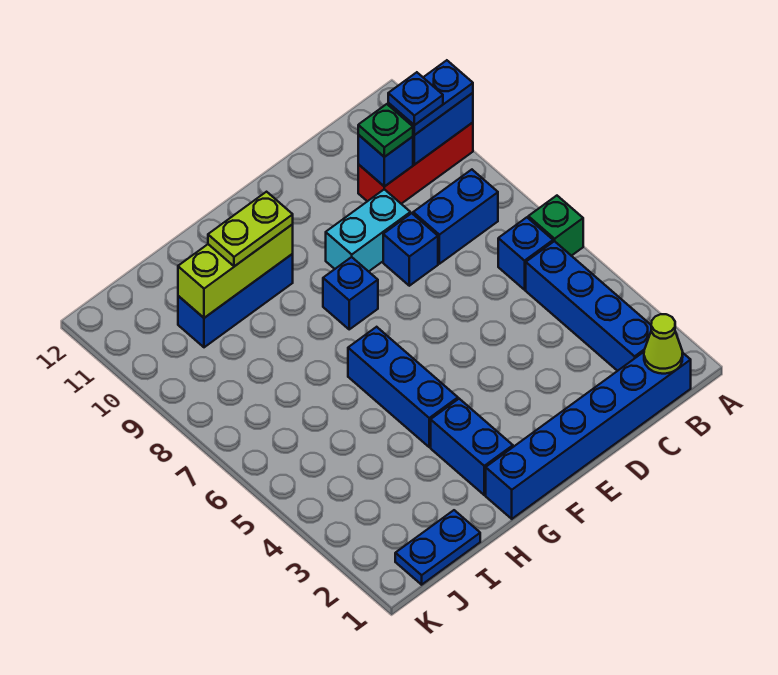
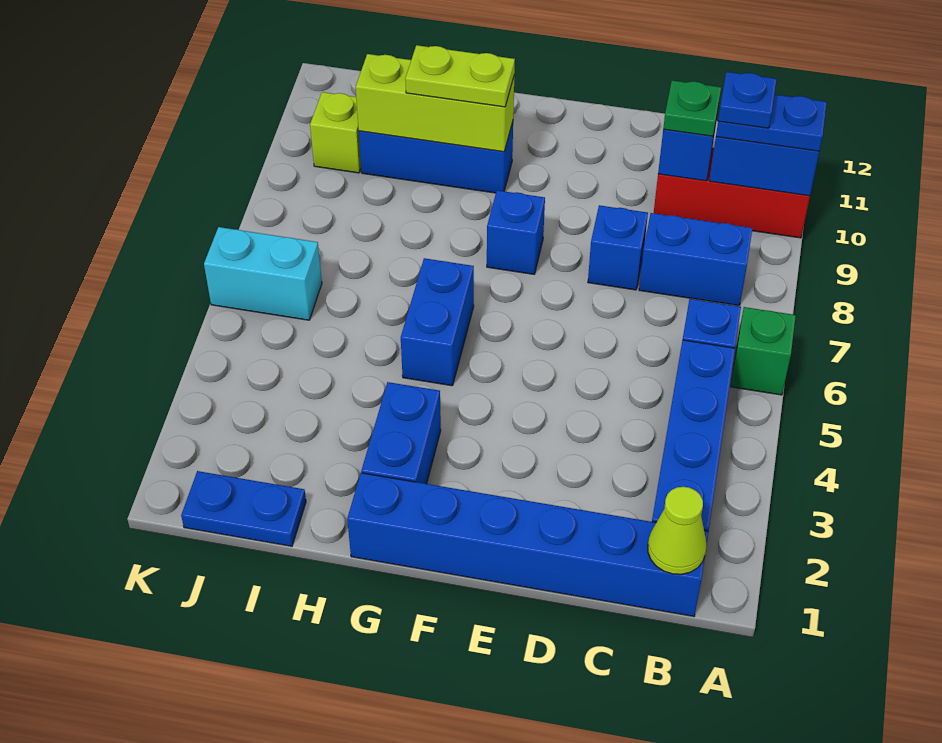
cyan brick D9:E9 level 1 -> cyan brick J6:K6 level 1
blue brick G4:G6 level 1 -> blue brick G5:G6 level 1
none -> lime brick J10 level 1

